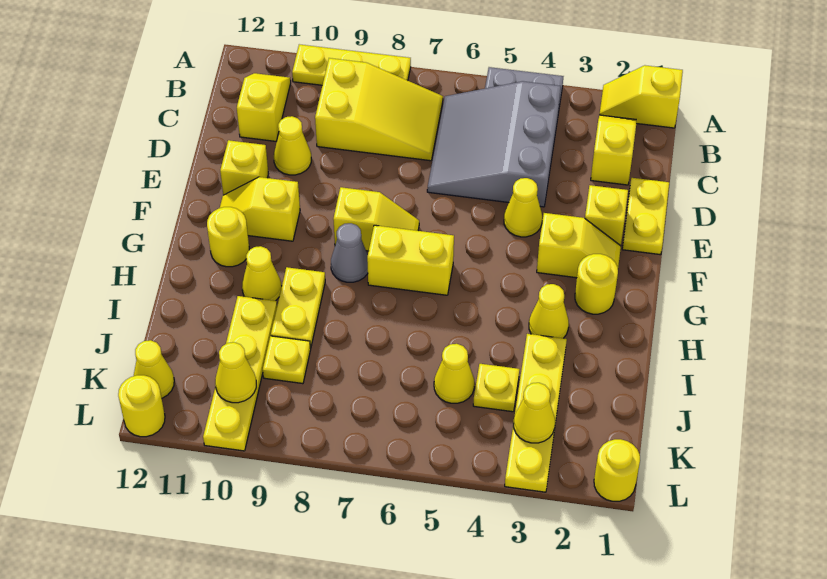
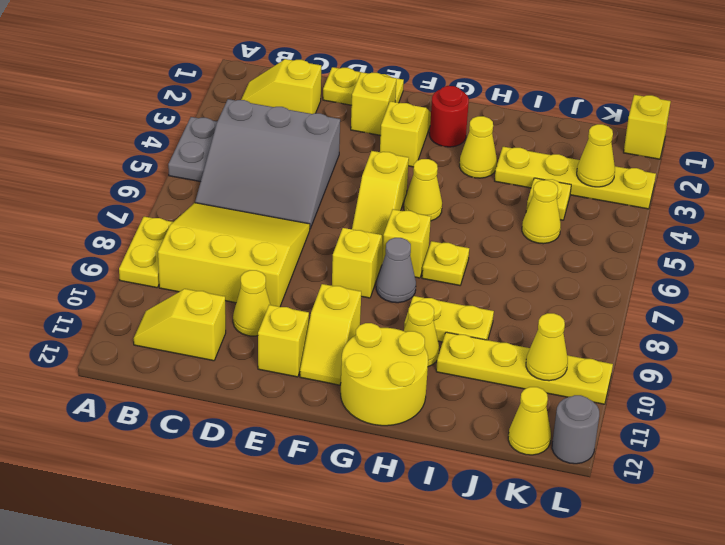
yellow slope A1:A2 level 1 top 1 -> yellow slope F5:F6 level 1 top 5
yellow plate A8:A10 level 1 -> yellow plate A8:A9 level 1
yellow slope B7:C9 level 1 top 9 -> yellow slope B7:D9 level 1 top 9
yellow cone E4 level 1 -> yellow cone G5 level 1
yellow round brick G2 level 1 -> red round brick G2 level 1
yellow brick G6:G7 level 1 -> yellow brick G7 level 1
yellow round brick G11 level 1 -> yellow round brick G11:H12 level 1
yellow plate J9 level 1 -> yellow plate H7 level 1
yellow round brick L1 level 1 -> yellow brick L1 level 1
yellow round brick L12 level 1 -> grey round brick L12 level 1

